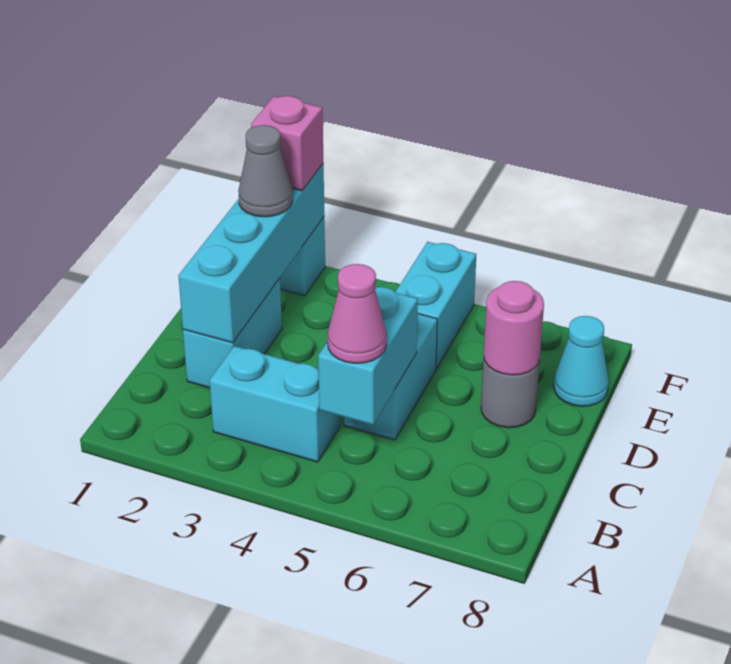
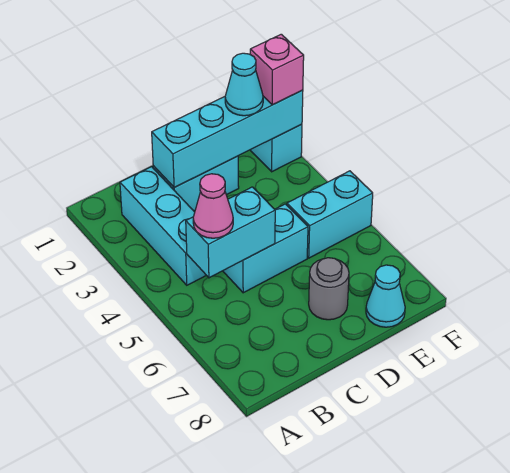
cyan brick B3:B4 level 1 -> cyan brick B2:B4 level 1
pink round brick D7 level 2 -> none
grey cone E2 level 3 -> cyan cone E2 level 3

